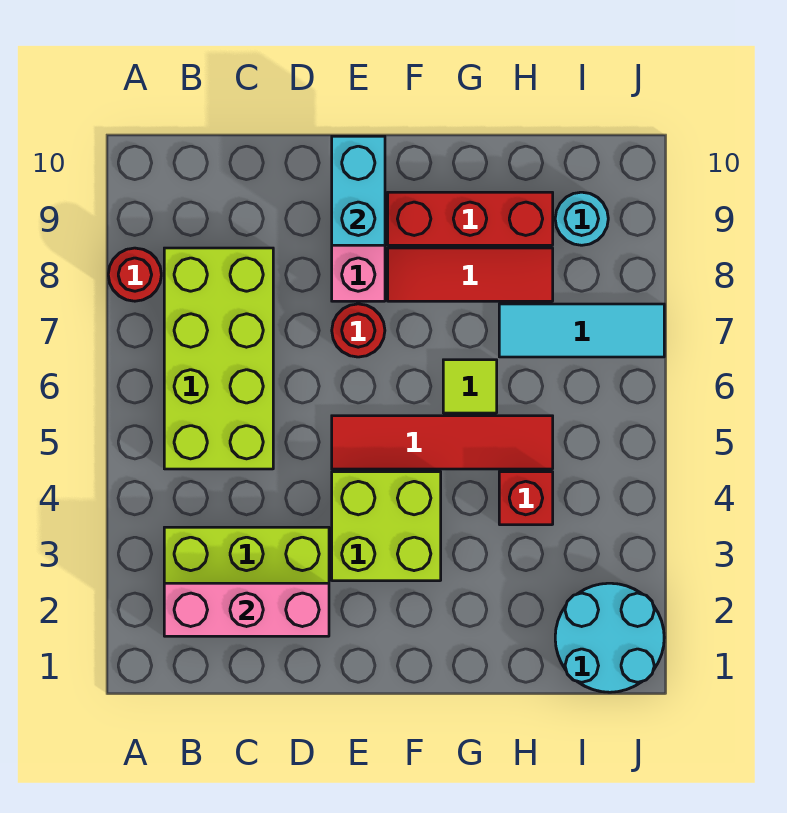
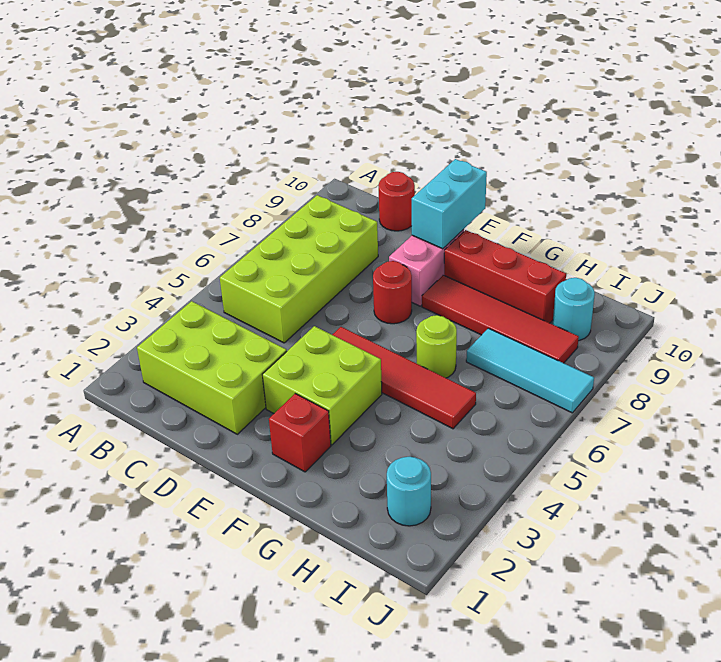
red round brick A8 level 1 -> red round brick C10 level 1
pink brick B2:D2 level 2 -> none
red tile F8:H8 level 1 -> red tile F8:I8 level 1
lime tile G6 level 1 -> lime round brick G6 level 1
red brick H4 level 1 -> red brick F2 level 1
cyan round brick I1:J2 level 1 -> cyan round brick I2 level 1

